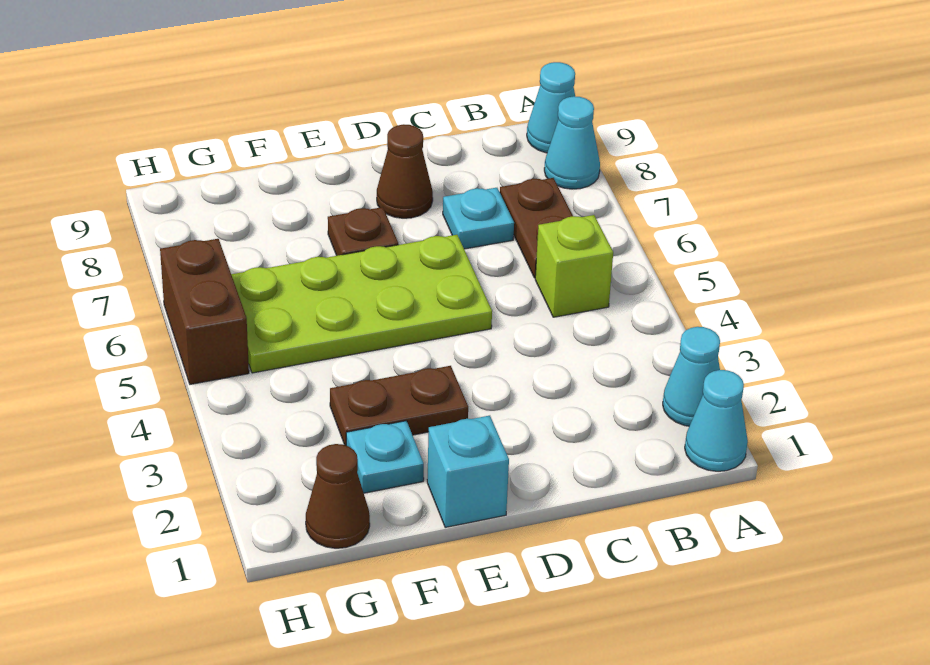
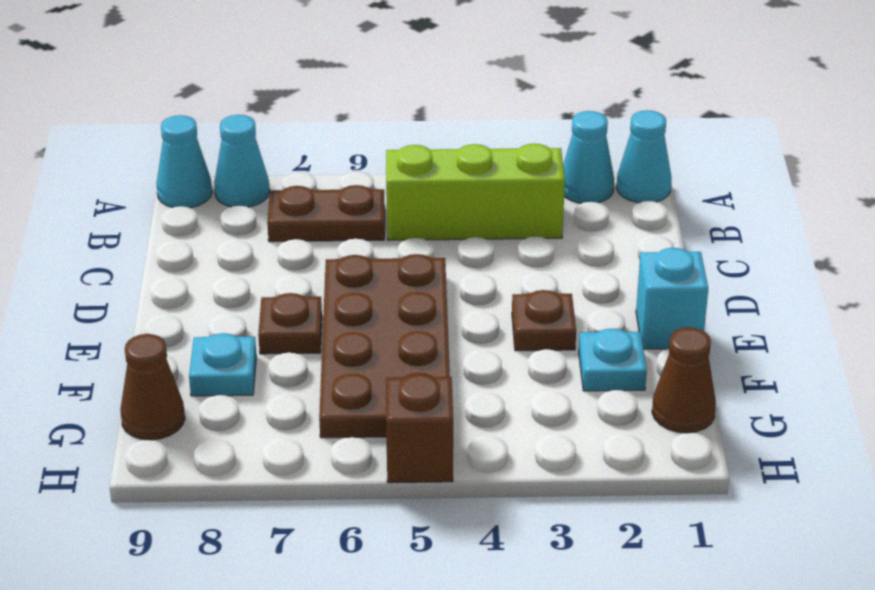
lime brick B5 level 1 -> lime brick B3:B5 level 1
cyan plate C7 level 1 -> cyan plate F8 level 1
lime plate D5:G6 level 1 -> brown plate D5:G6 level 1
brown cone D8 level 1 -> brown cone G9 level 1
brown plate E3:F3 level 1 -> brown plate E3 level 1
brown brick H5:H6 level 1 -> brown brick H5 level 1

